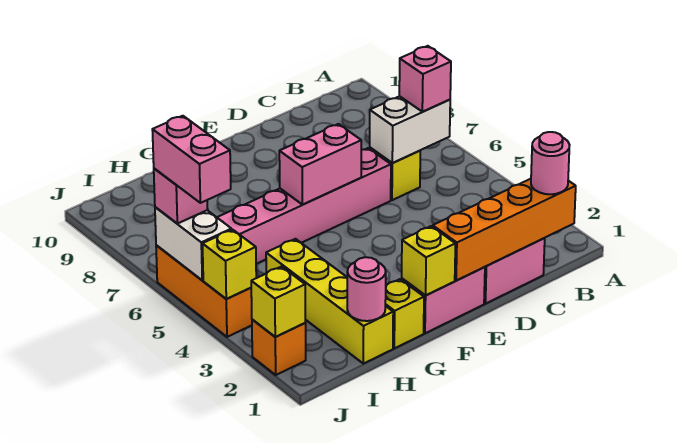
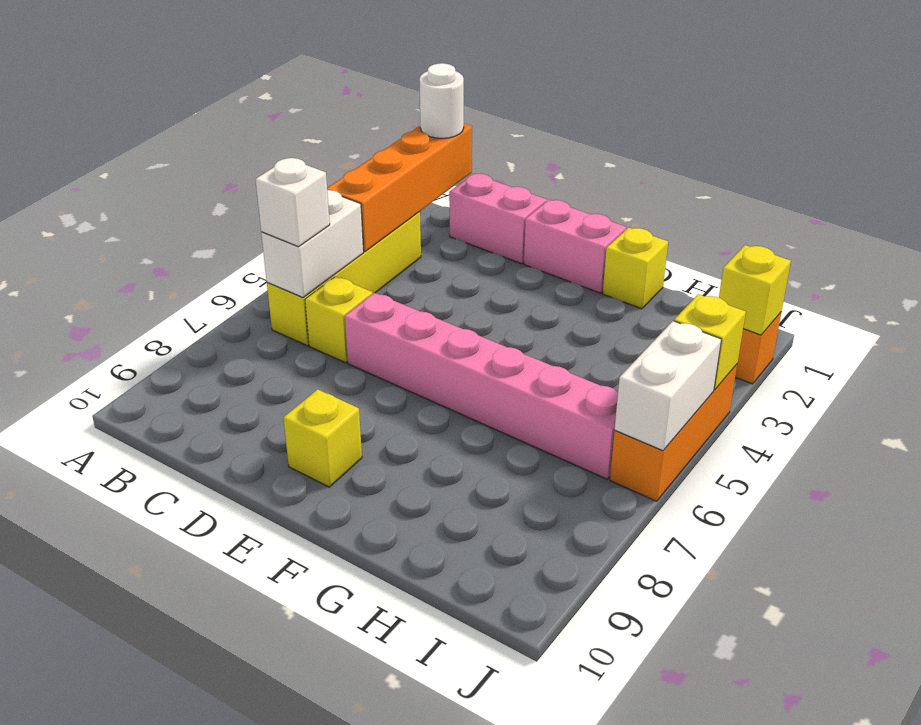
orange brick B1:E1 level 2 -> orange brick B1:B4 level 2
pink round brick B1 level 3 -> white round brick B1 level 3
white brick B6:C6 level 2 -> white brick B5:B6 level 2
pink brick B6 level 3 -> white brick B6 level 3
pink brick E6:F6 level 2 -> none
yellow brick F1 level 2 -> yellow brick E9 level 1
yellow brick H1:H4 level 1 -> yellow brick B3:B6 level 1
pink round brick H1 level 2 -> none
pink brick J5:J6 level 4 -> none
pink brick J6 level 3 -> none

